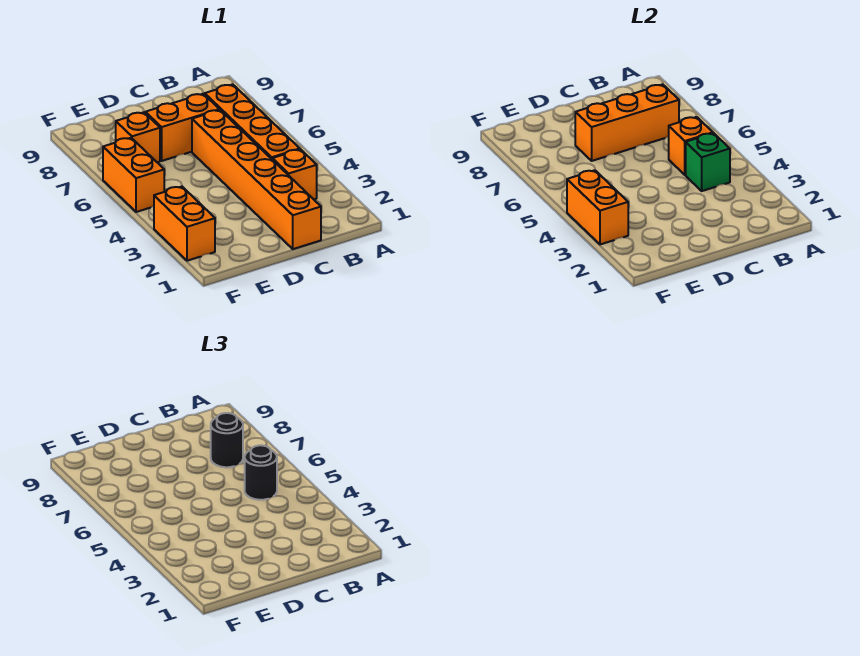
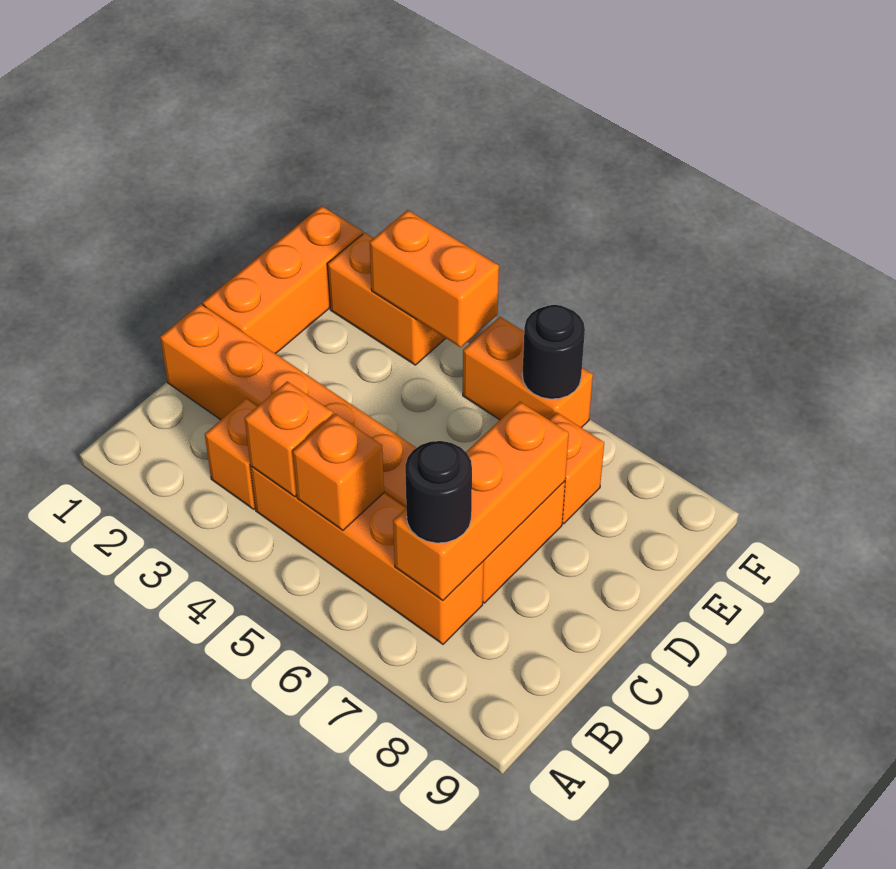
green brick B4 level 2 -> orange brick B4 level 2
black round brick B5 level 3 -> black round brick F6 level 2
none -> orange brick D1:F1 level 1

